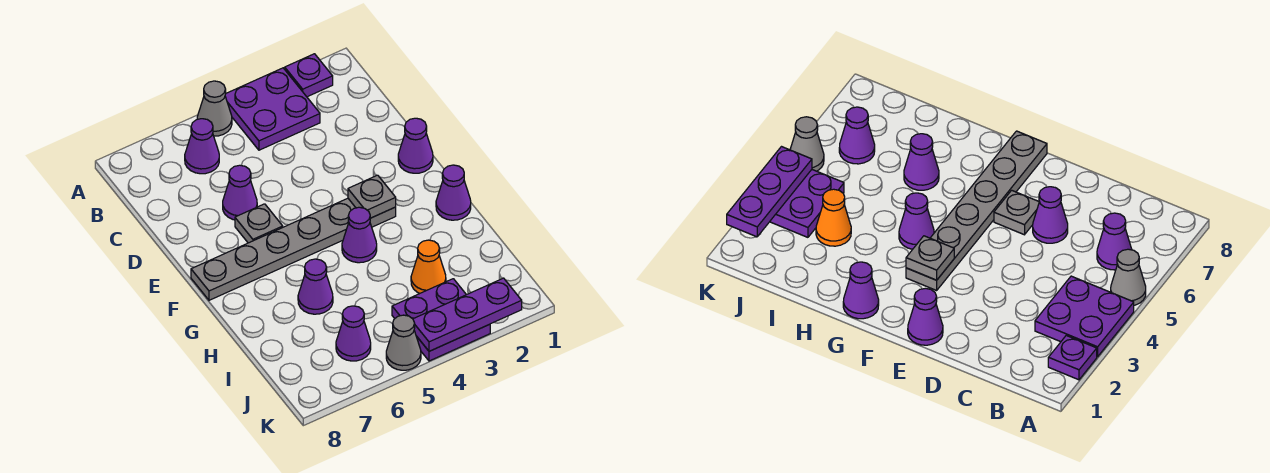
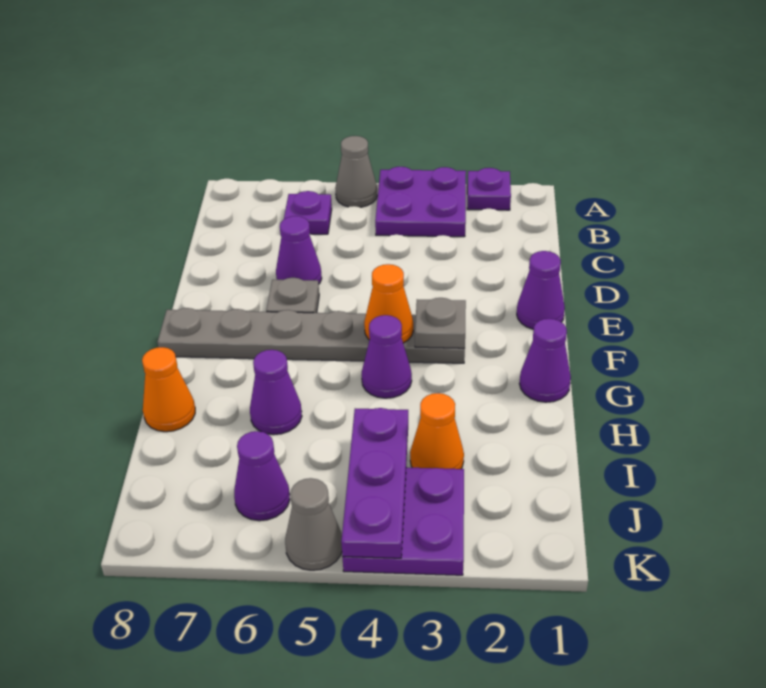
purple cone B6 level 1 -> purple plate B6 level 1
none -> orange cone F4 level 2
none -> orange cone H8 level 1
purple plate K2:K4 level 2 -> purple plate I4:K4 level 2

